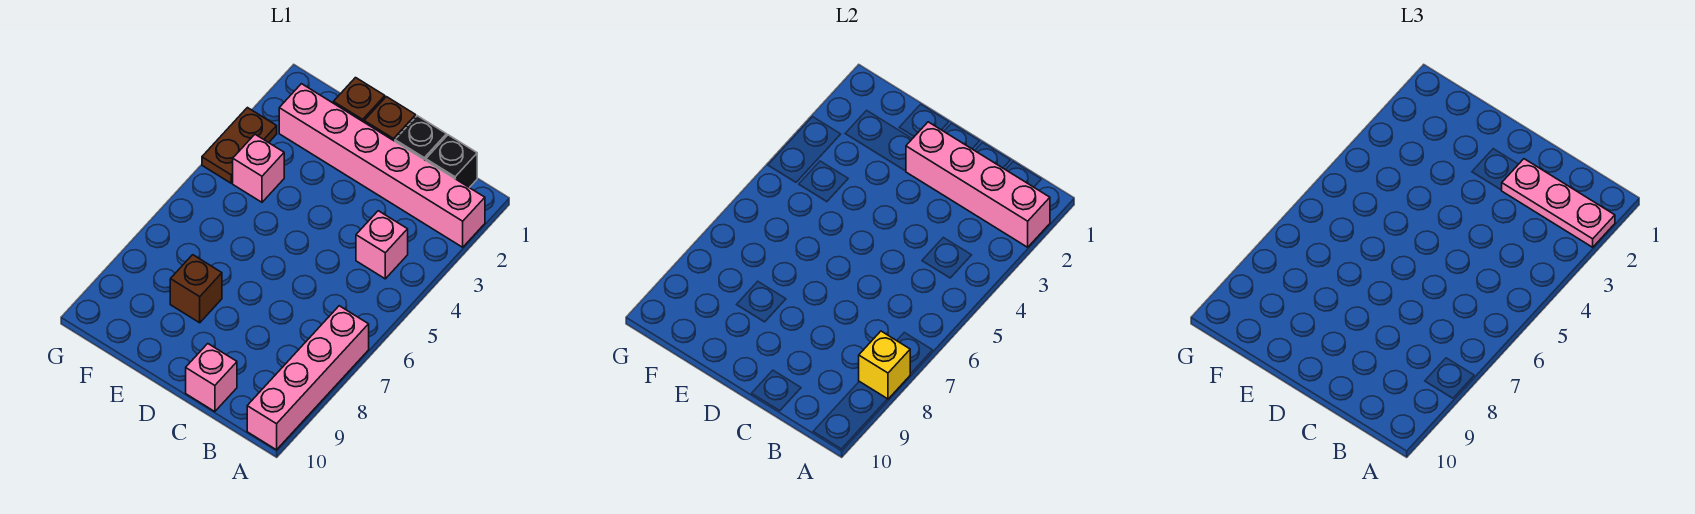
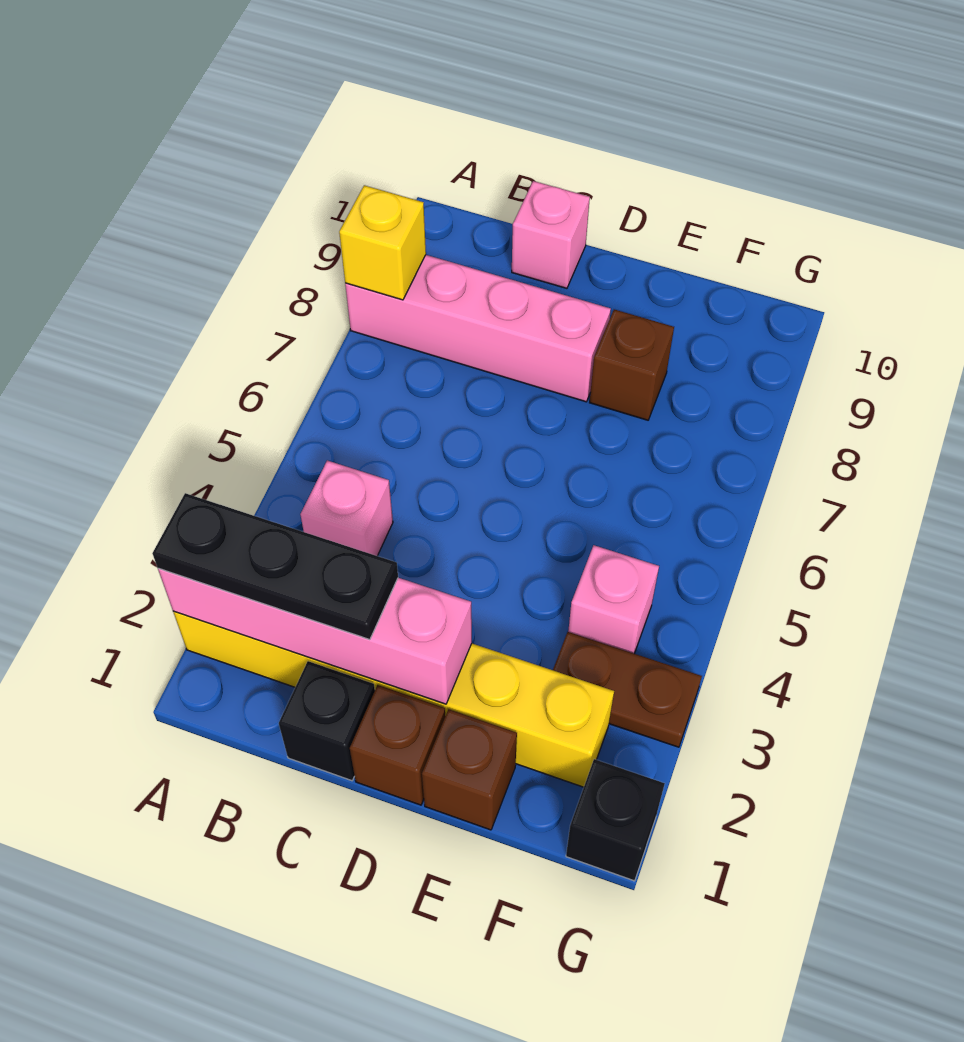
pink brick A2:F2 level 1 -> yellow brick A2:F2 level 1
pink plate A2:C2 level 3 -> black plate A2:C2 level 3
pink brick A7:A10 level 1 -> pink brick A8:D8 level 1
black brick B1 level 1 -> black brick G1 level 1
brown plate G3:G4 level 1 -> brown plate F3:G3 level 1

